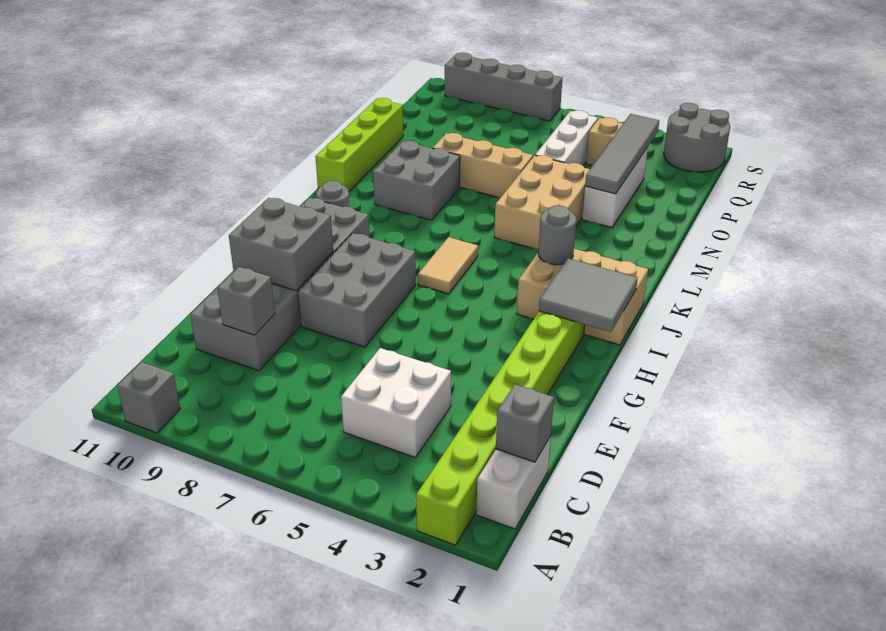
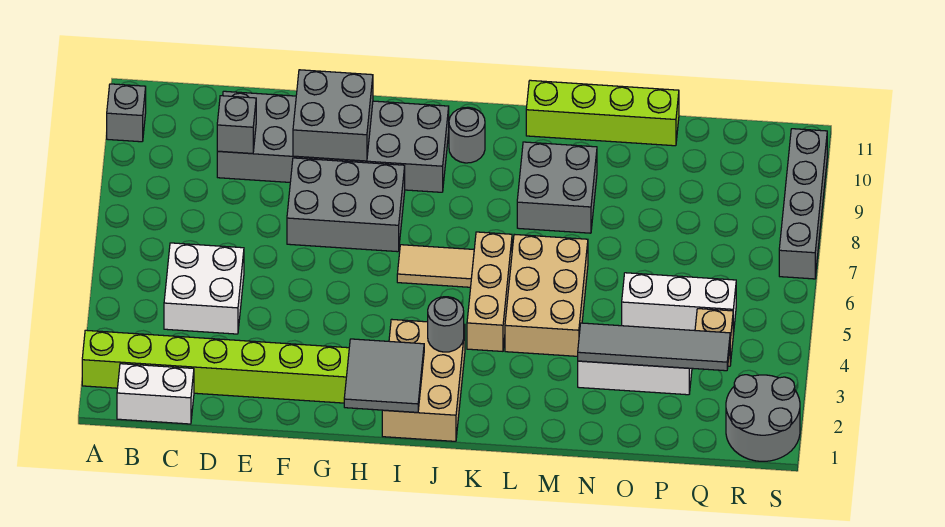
grey brick C1 level 2 -> none
tan brick L4:N5 level 1 -> tan brick L4:M6 level 1
tan brick N6:N8 level 1 -> tan brick K4:K6 level 1

